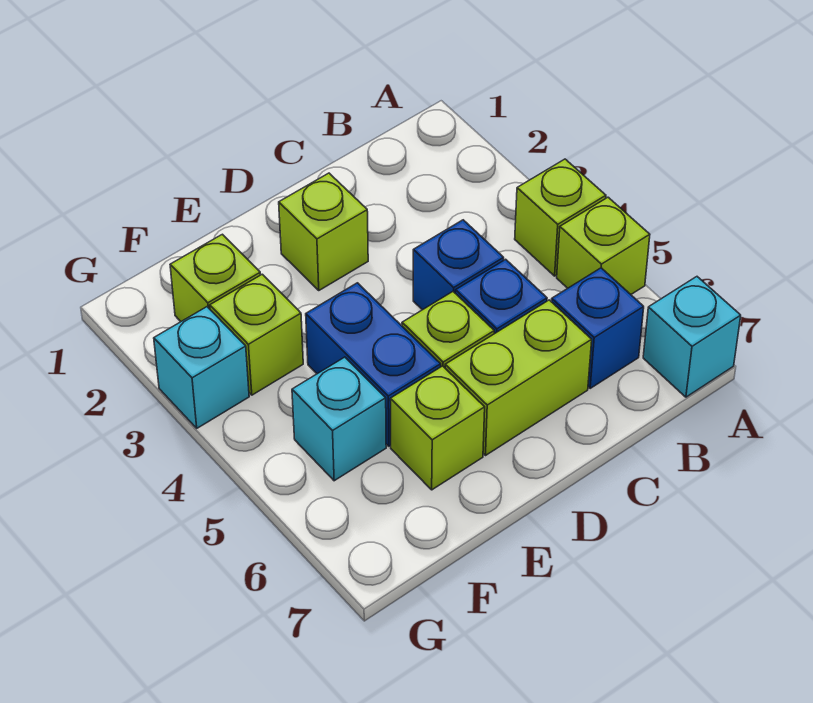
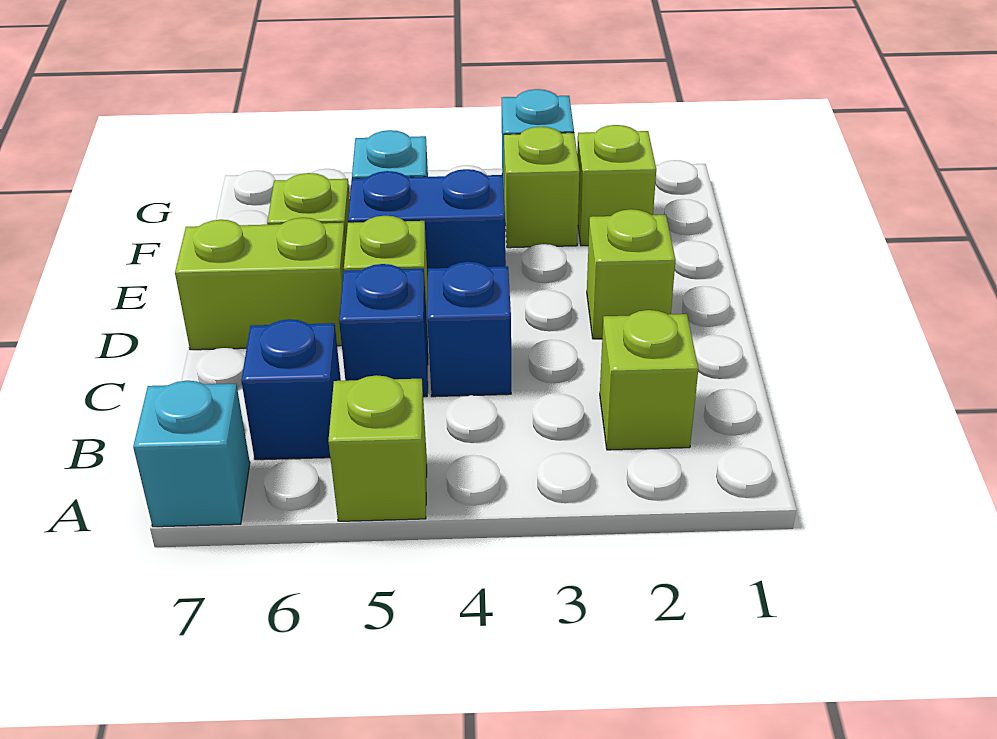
lime brick A4 level 1 -> lime brick B2 level 1
lime brick C6:D6 level 1 -> lime brick D6:D7 level 1

